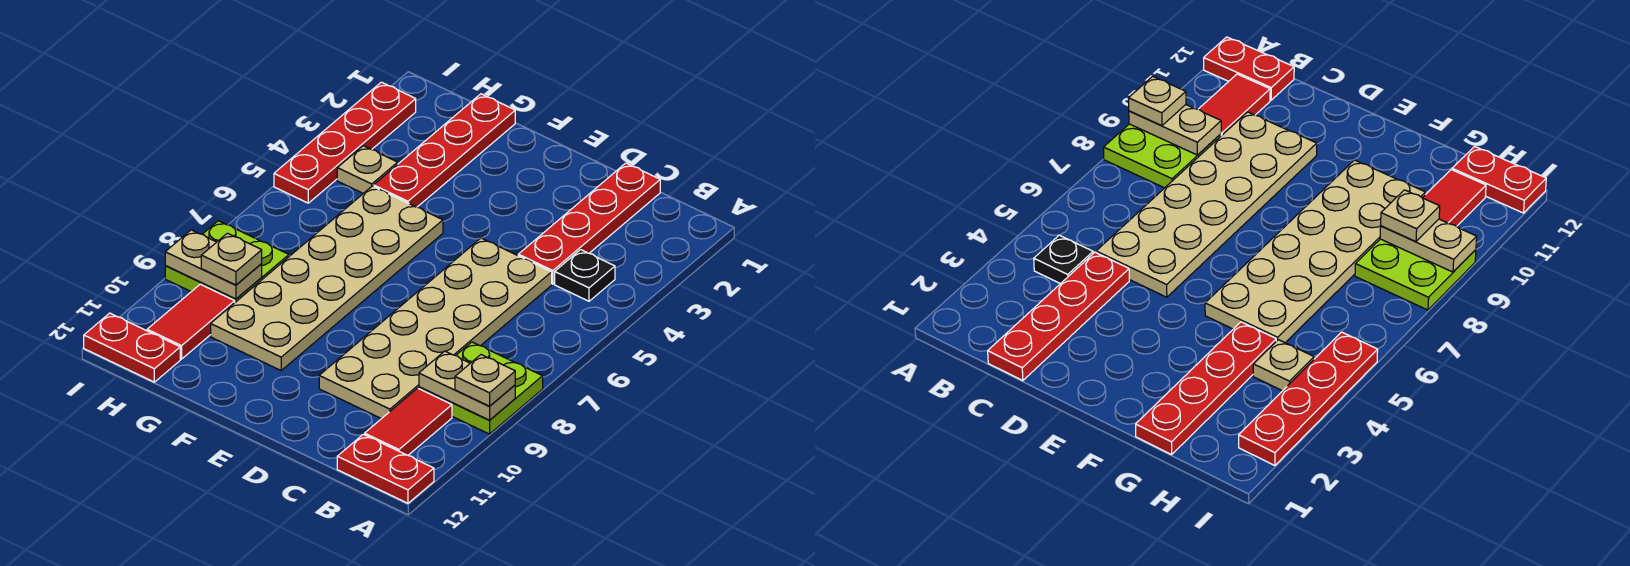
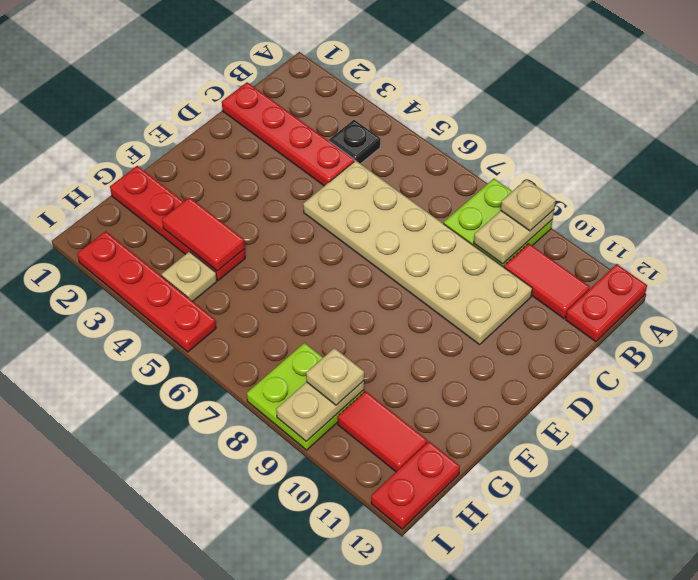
tan plate F5:G10 level 1 -> none
none -> red tile G3:G4 level 2

